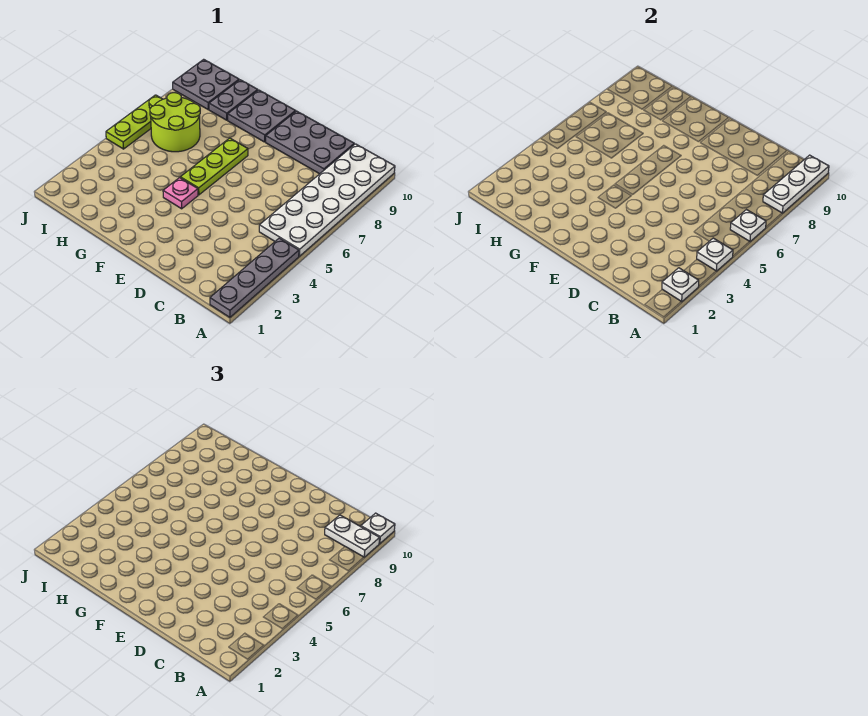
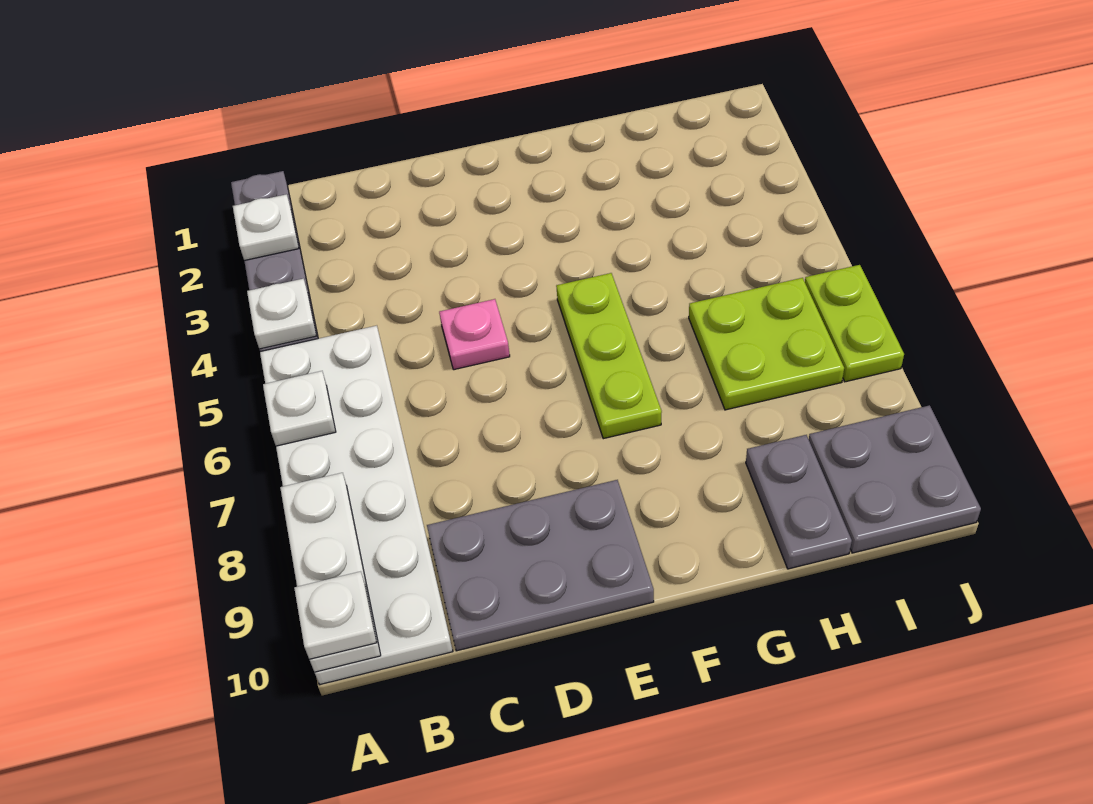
white plate A9:B9 level 3 -> none
pink plate F4 level 1 -> pink plate D5 level 1
grey plate F9:G10 level 1 -> none
lime round brick H6:I7 level 1 -> lime plate H6:I7 level 1
lime plate J5:J7 level 1 -> lime plate J6:J7 level 1

